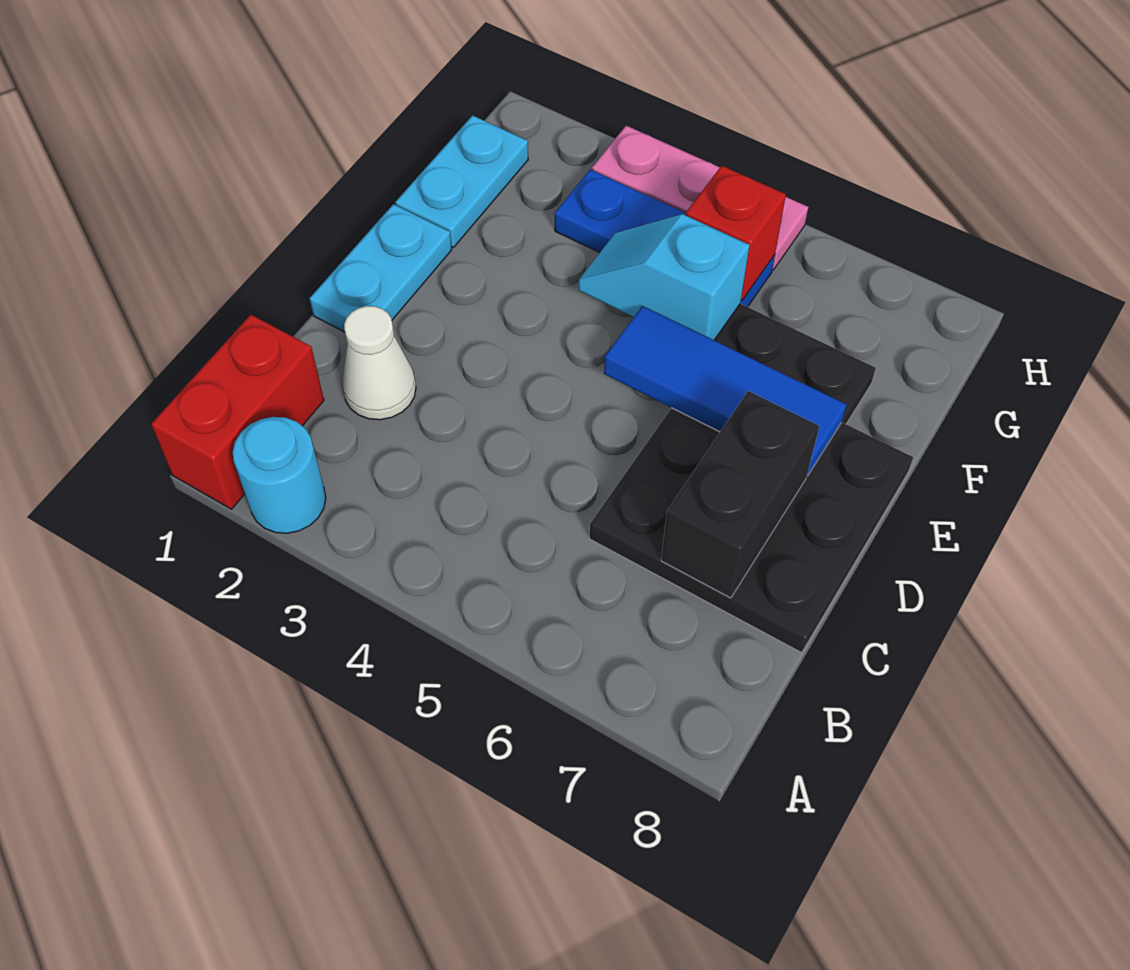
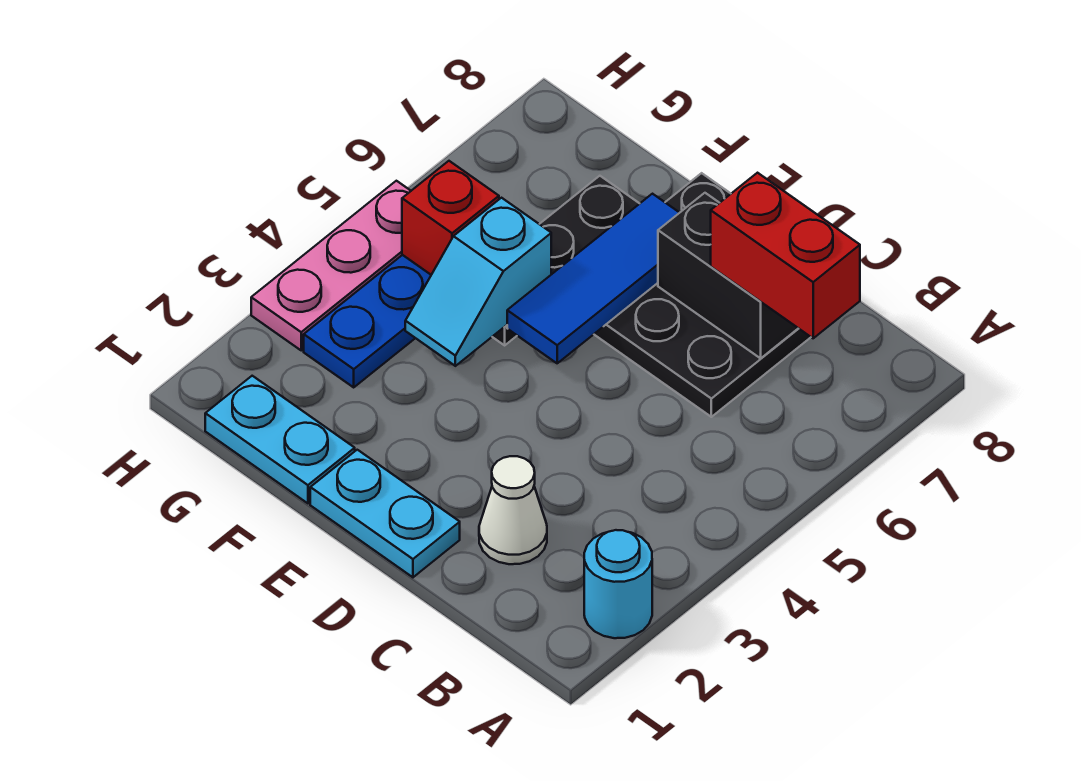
red brick A1:B1 level 1 -> red brick B7:C7 level 3

